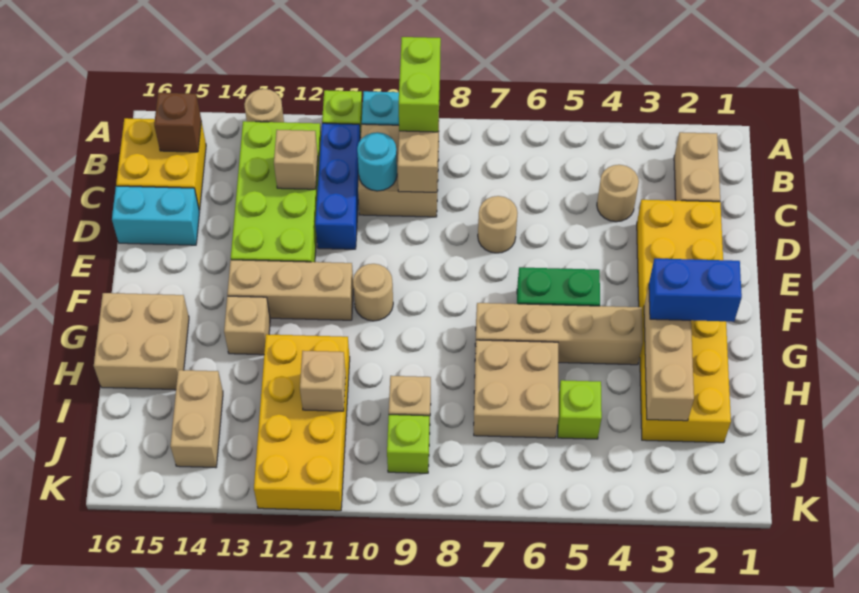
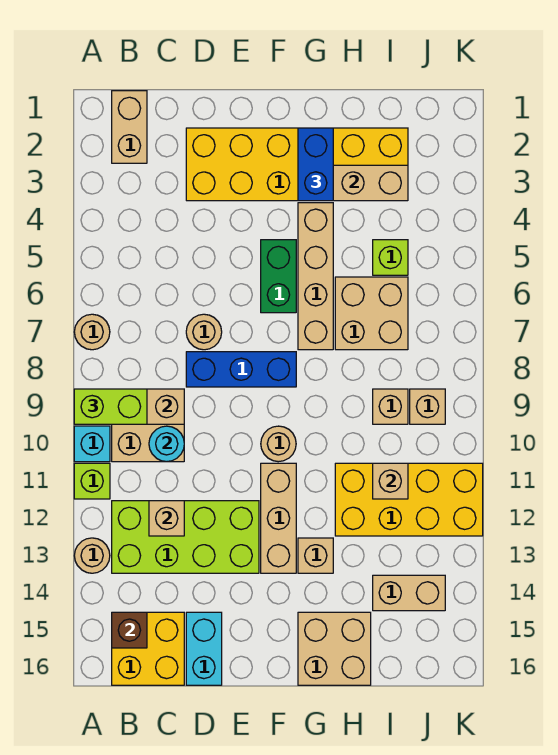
tan brick B2:C2 level 1 -> tan brick B1:B2 level 1
blue brick B11:D11 level 1 -> blue brick D8:F8 level 1
tan round brick C4 level 1 -> tan round brick A7 level 1
lime brick J9 level 1 -> tan brick J9 level 1

